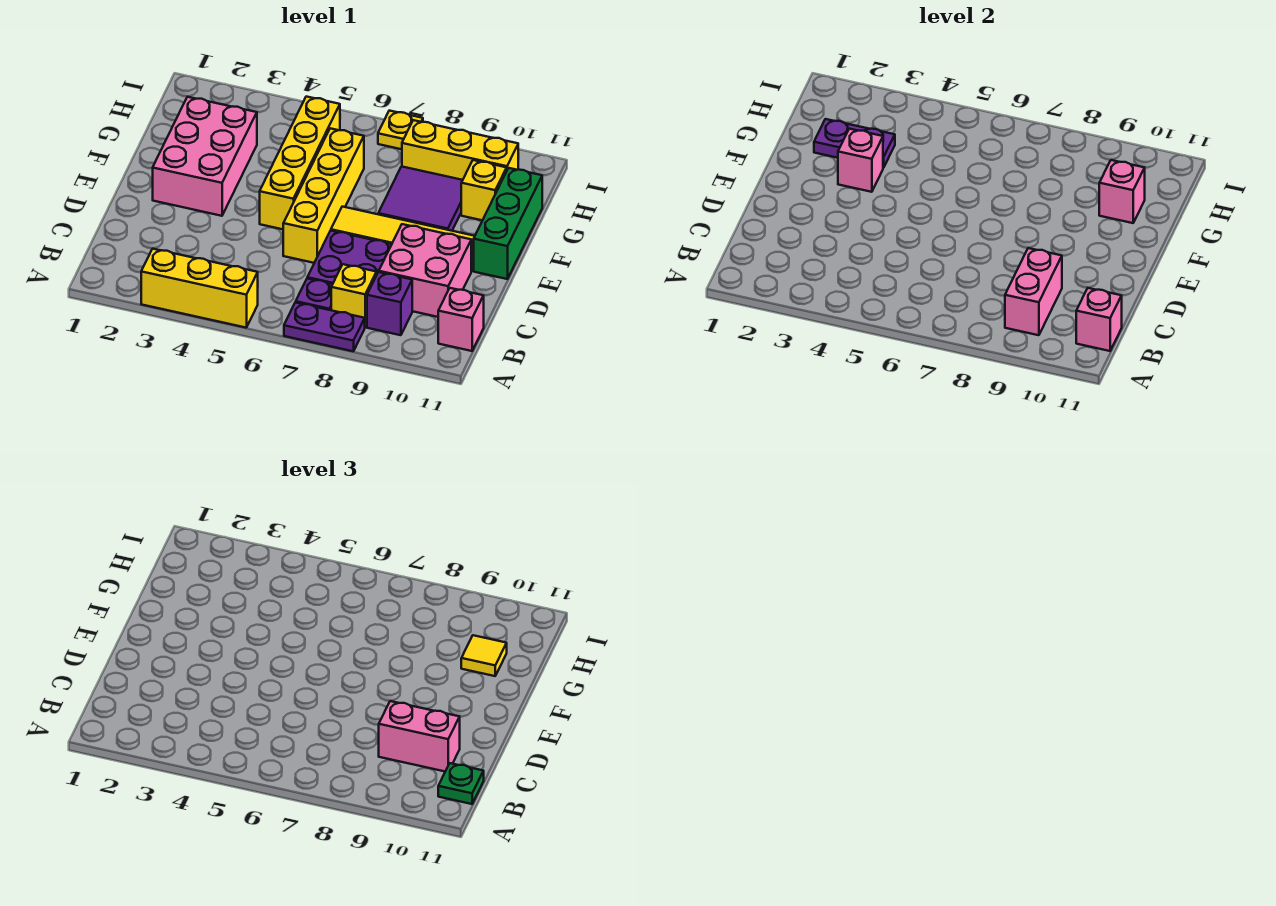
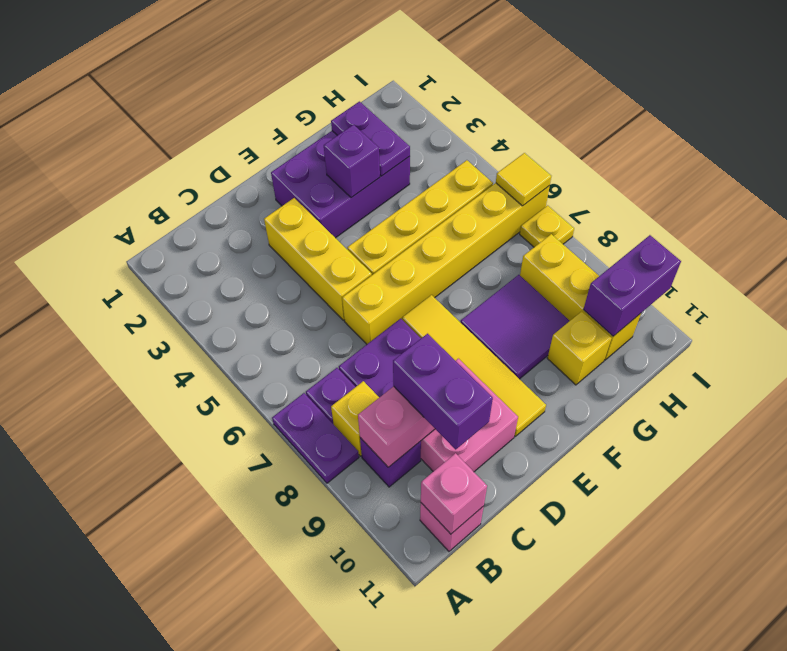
yellow brick A3:A5 level 1 -> yellow brick D3:D5 level 1
green plate B11 level 3 -> none
pink brick C9:C10 level 3 -> purple brick C9:C10 level 3
yellow brick D6:G6 level 1 -> yellow brick D6:I6 level 1
pink brick E2:G3 level 1 -> purple brick E2:G3 level 1
green brick E11:G11 level 1 -> none
pink brick F3 level 2 -> purple brick F3 level 2
pink brick G10 level 2 -> none
yellow tile G10 level 3 -> yellow tile I6 level 2
none -> purple brick H10:I10 level 2

